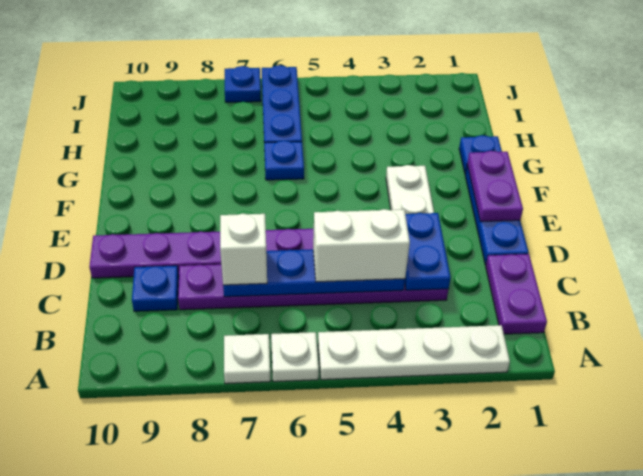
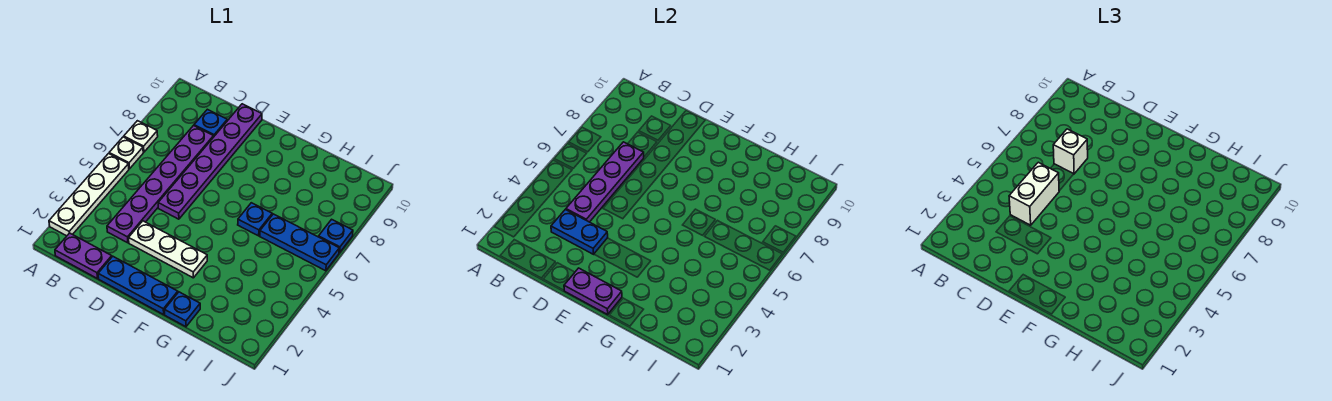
blue plate C4:C7 level 2 -> purple plate C4:C7 level 2

